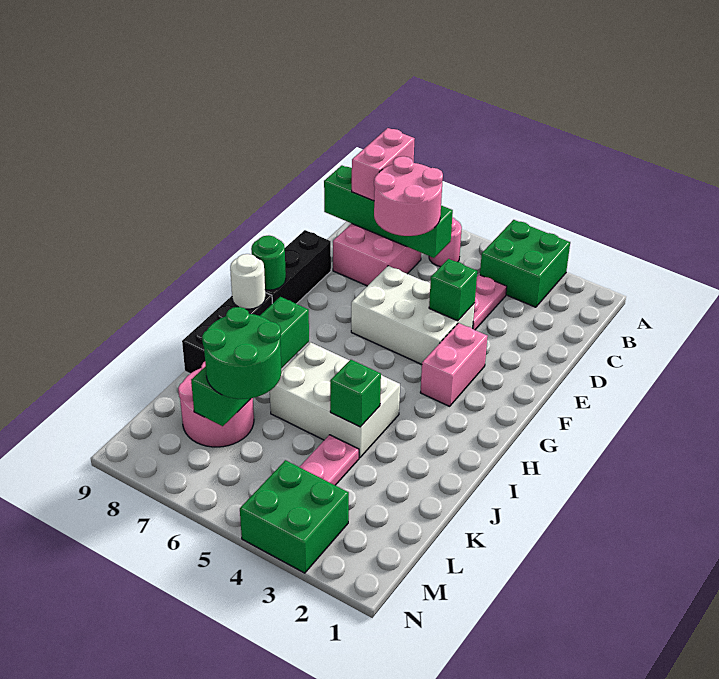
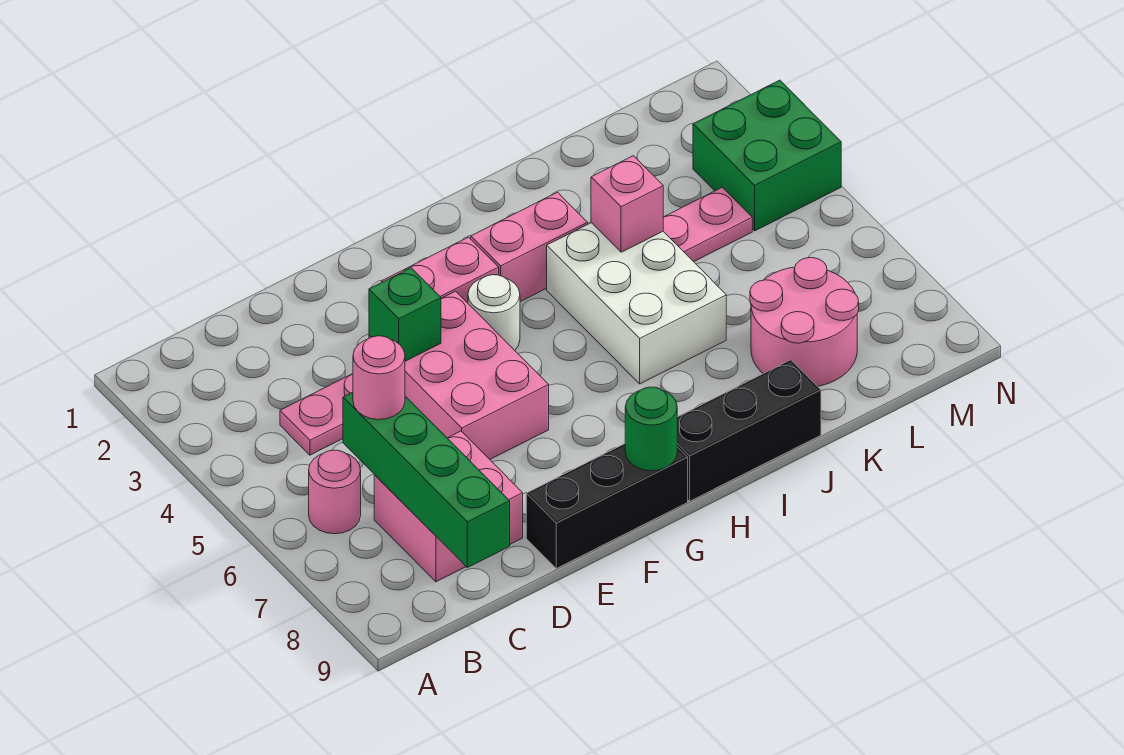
green brick A3:B4 level 1 -> none
pink brick B8:C8 level 3 -> pink brick H3:I3 level 1
pink round brick C6:D7 level 3 -> pink round brick C6 level 3
white brick E4:F6 level 1 -> pink brick E4:F6 level 1
white round brick H9 level 2 -> white round brick G4 level 1
green brick I7:L7 level 2 -> none
green brick J4 level 2 -> pink brick J4 level 2
green round brick K6:L7 level 3 -> none

